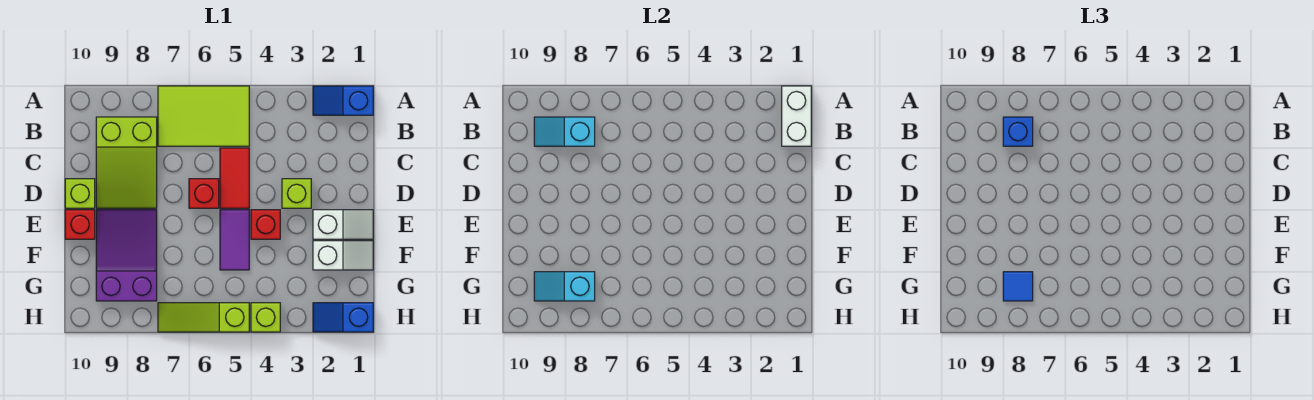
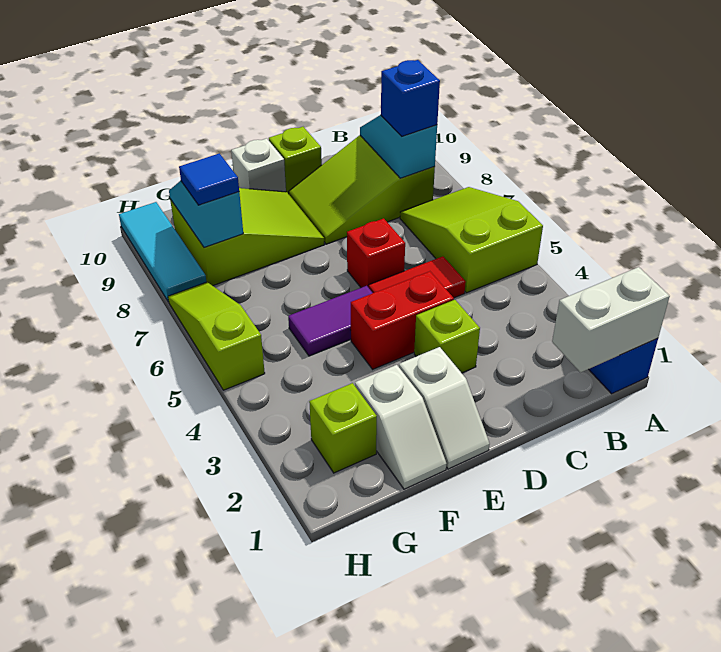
lime tile A5:B7 level 1 -> lime slope A5:B7 level 1 top 5
red brick E4 level 1 -> red brick D4:E4 level 1
purple slope E8:G9 level 1 top G -> lime slope E8:G9 level 1 top G
red brick E10 level 1 -> white brick E10 level 1
blue slope H1:H2 level 1 top 1 -> none
lime brick H4 level 1 -> lime brick G2 level 1
none -> cyan tile H8:H10 level 1

